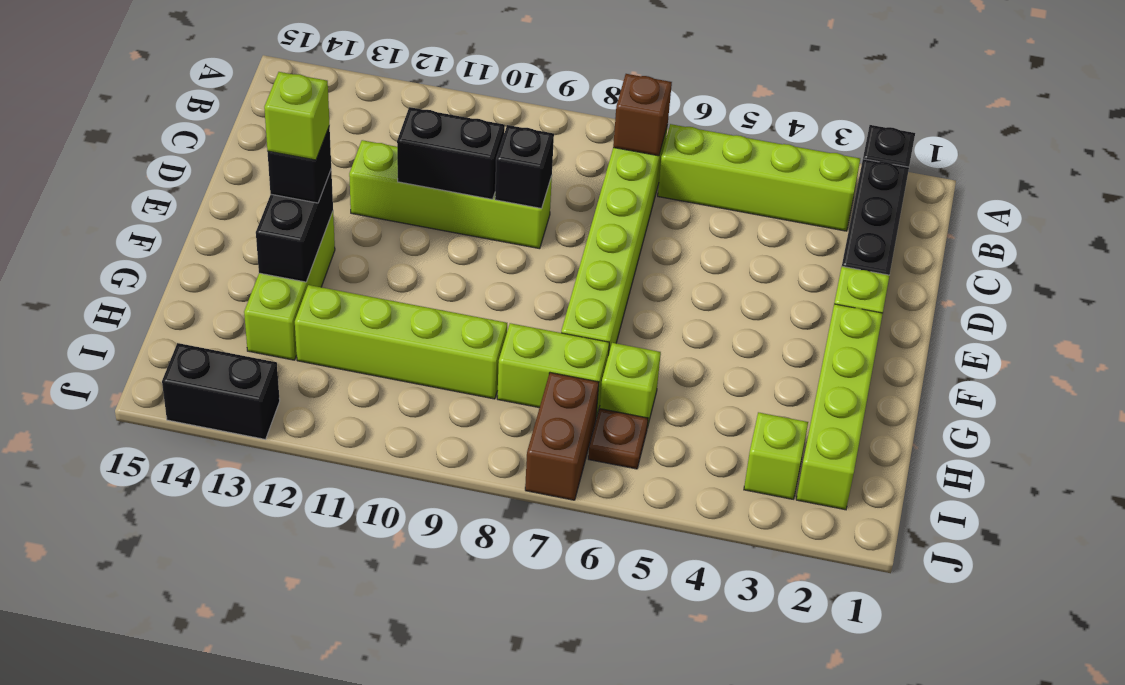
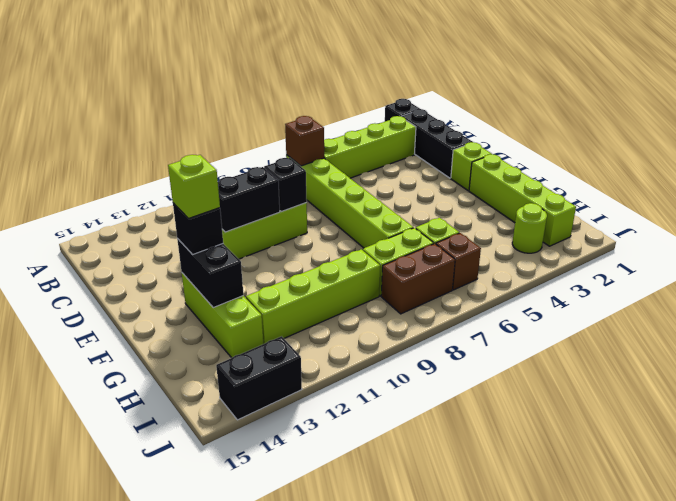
lime brick I3 level 1 -> lime round brick I3 level 1
brown plate I6 level 1 -> brown brick I6 level 1
brown brick I7:J7 level 1 -> brown brick I7:I8 level 1

